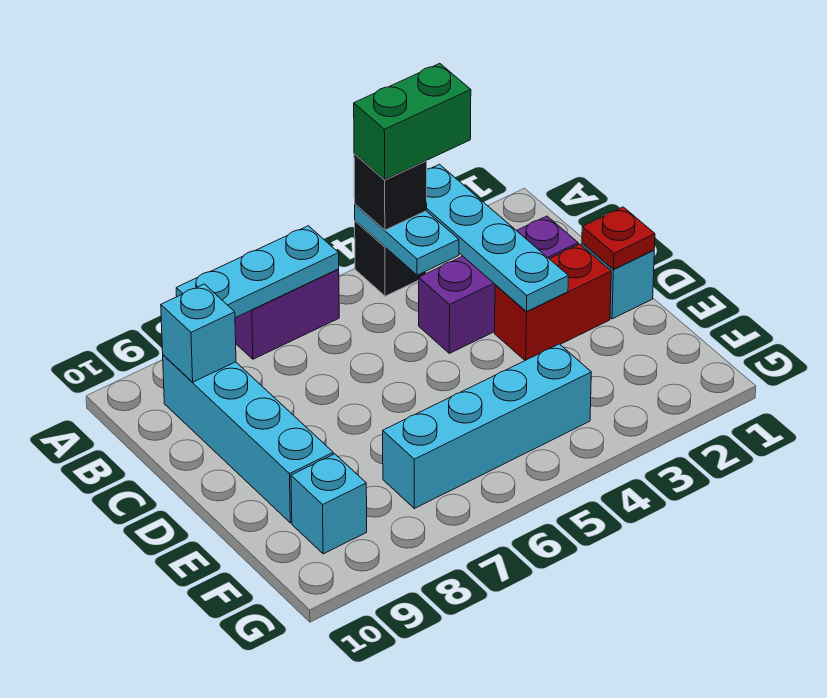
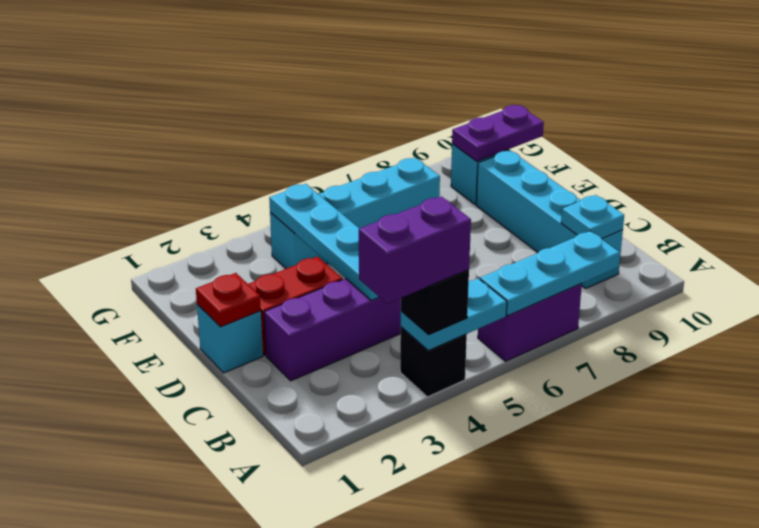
cyan plate A3:D3 level 2 -> cyan plate C4:F4 level 2
green brick A3:A4 level 4 -> purple brick A3:A4 level 4
cyan plate A4:B4 level 2 -> cyan plate A4:A5 level 2
cyan brick B9 level 2 -> cyan plate B9 level 2
none -> purple plate F9:F10 level 2

